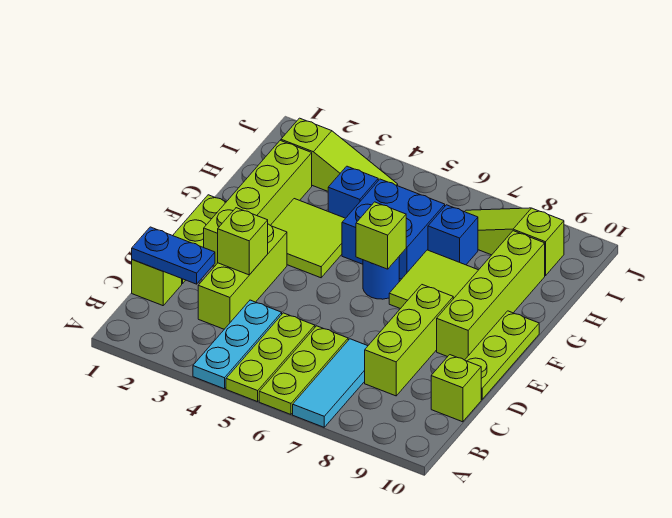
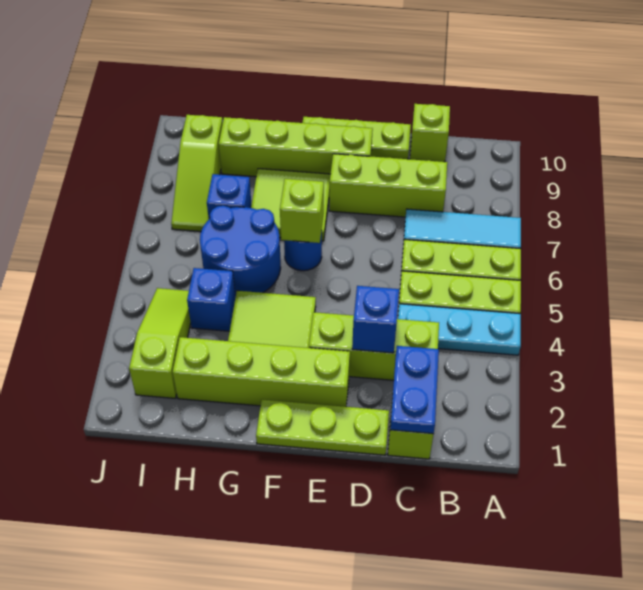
lime brick D3 level 2 -> blue brick D3 level 2
blue brick G5:H6 level 1 -> blue round brick G5:H6 level 1

